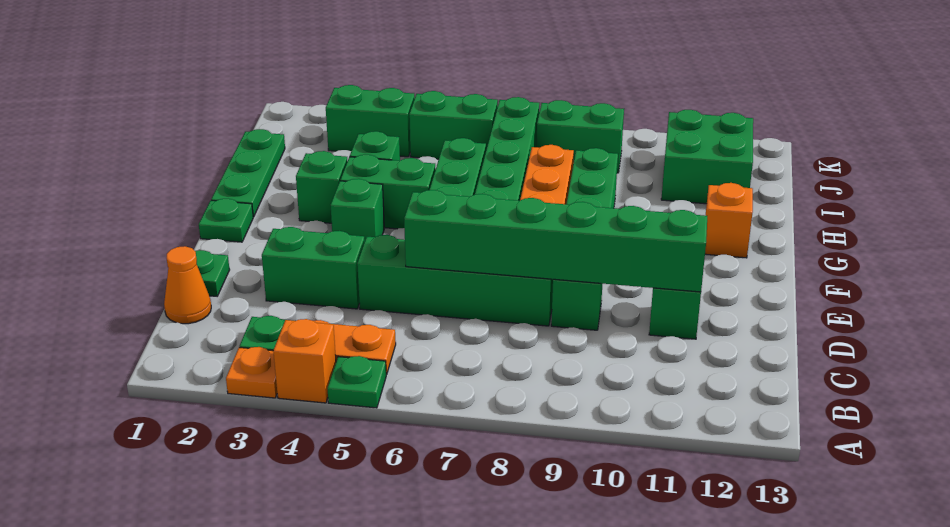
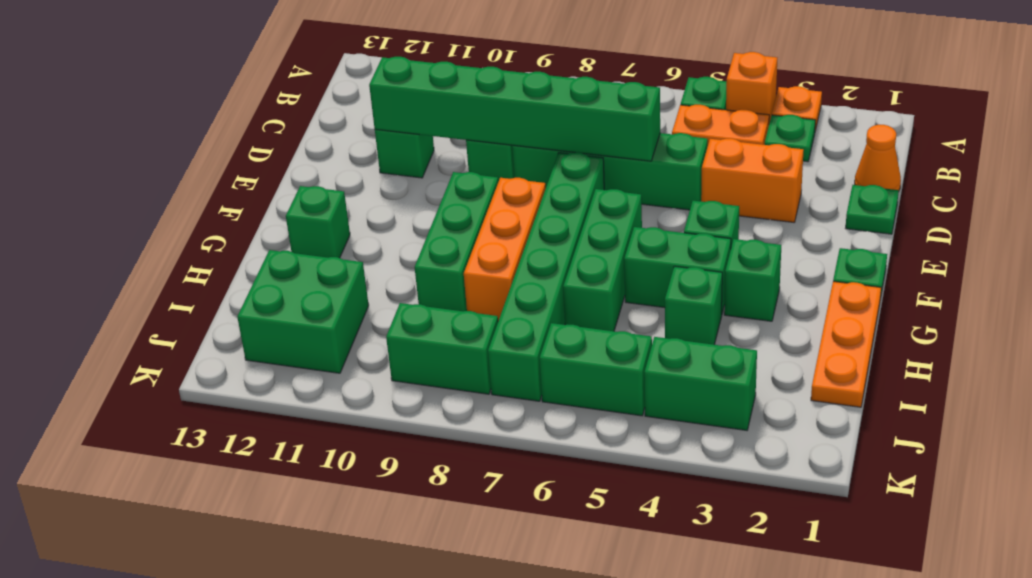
green brick D3:D4 level 1 -> orange brick D3:D4 level 1
green plate G1:I1 level 1 -> orange plate G1:I1 level 1
orange brick G12 level 1 -> green brick G12 level 1

